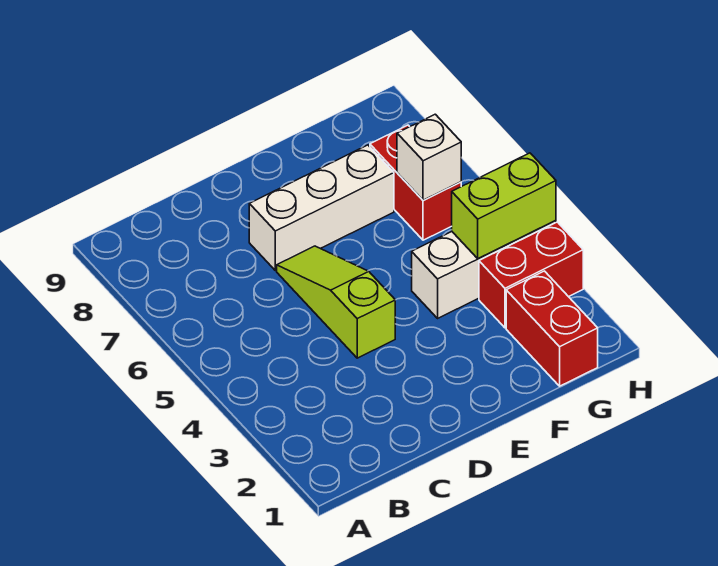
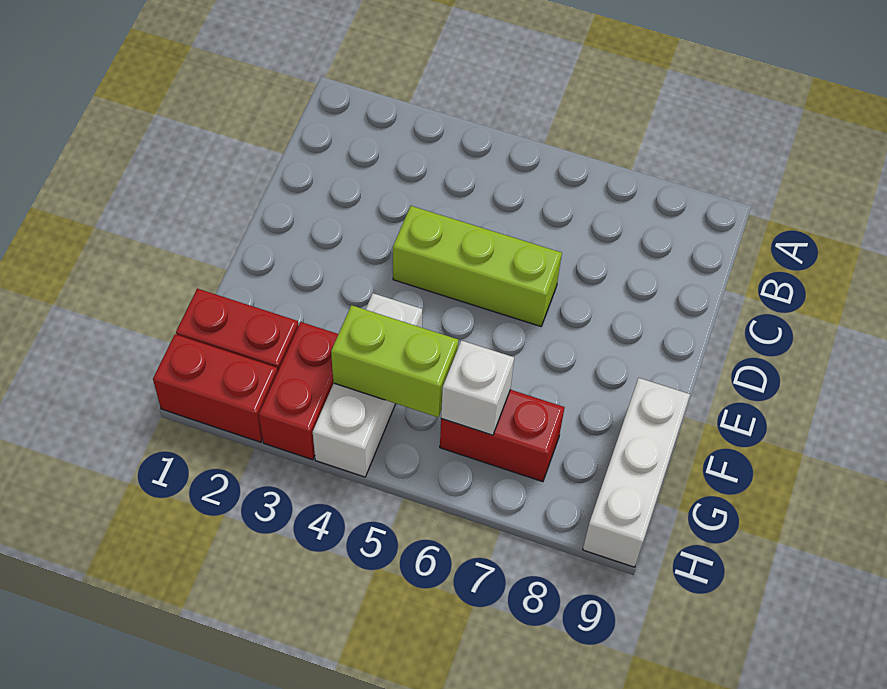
lime slope D4:D6 level 1 top 4 -> lime brick D4:D6 level 1
white brick D7:F7 level 1 -> white brick F9:H9 level 1
lime brick G4:H4 level 2 -> lime brick G4:G5 level 2
none -> red brick H1:H2 level 1

